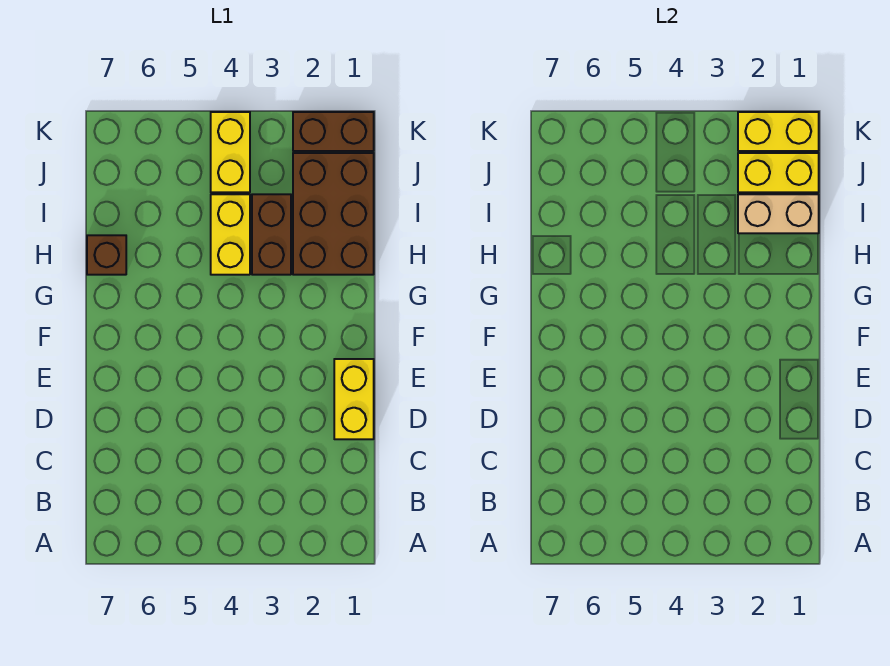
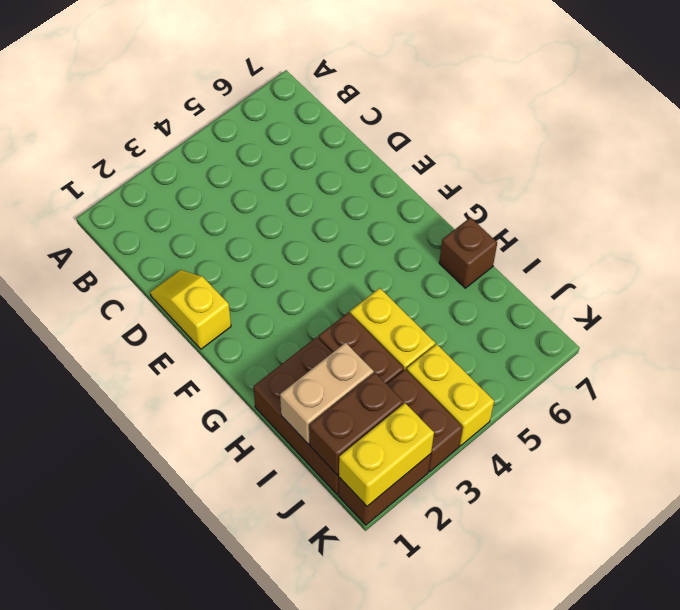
yellow brick D1:E1 level 1 -> yellow slope D1:E1 level 1 top E
yellow brick J1:J2 level 2 -> brown brick J1:J2 level 2
none -> brown brick J3:K3 level 1

